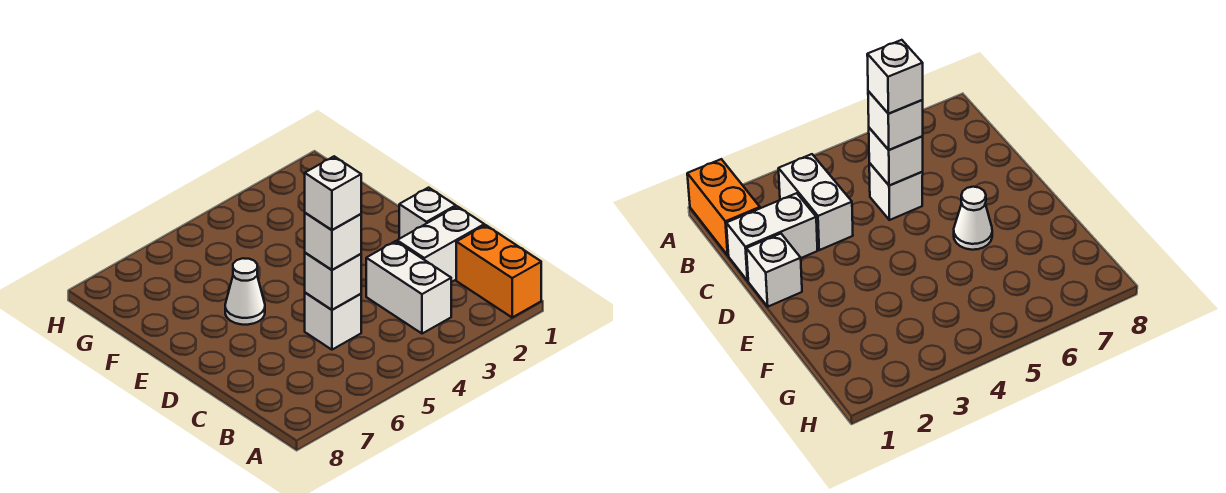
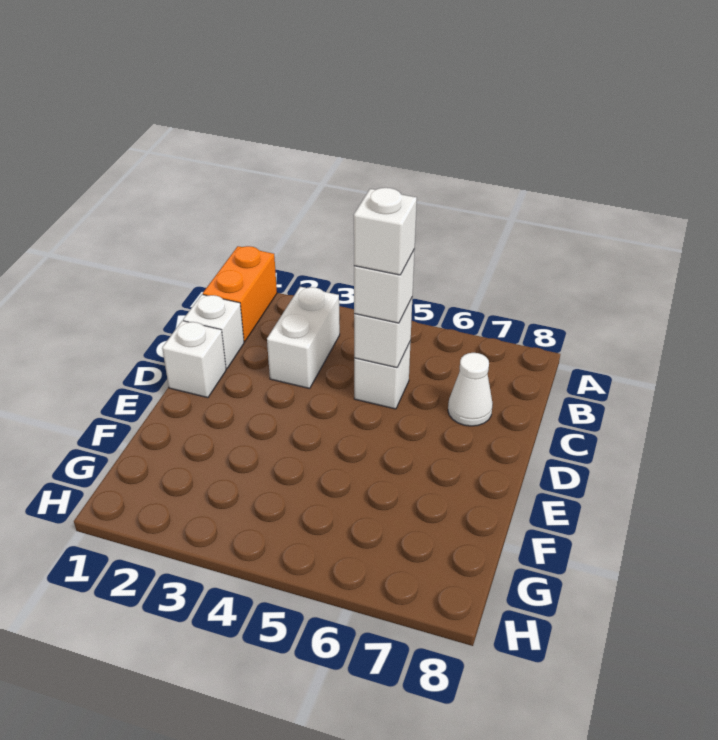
white brick C1:C2 level 1 -> white brick C1 level 1
white cone E6 level 1 -> white cone C7 level 1

